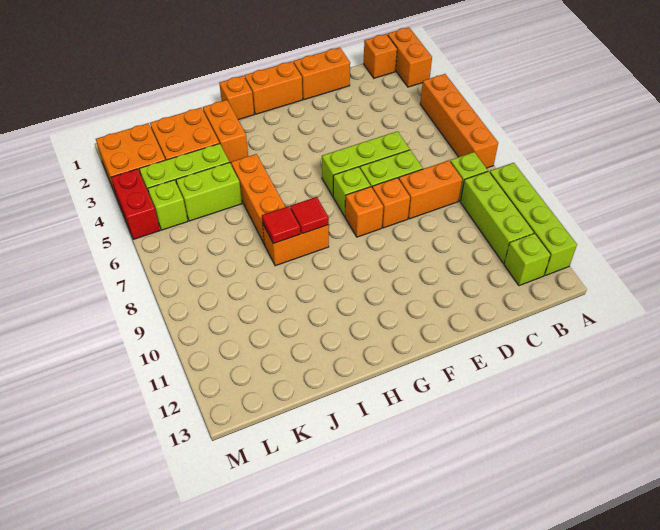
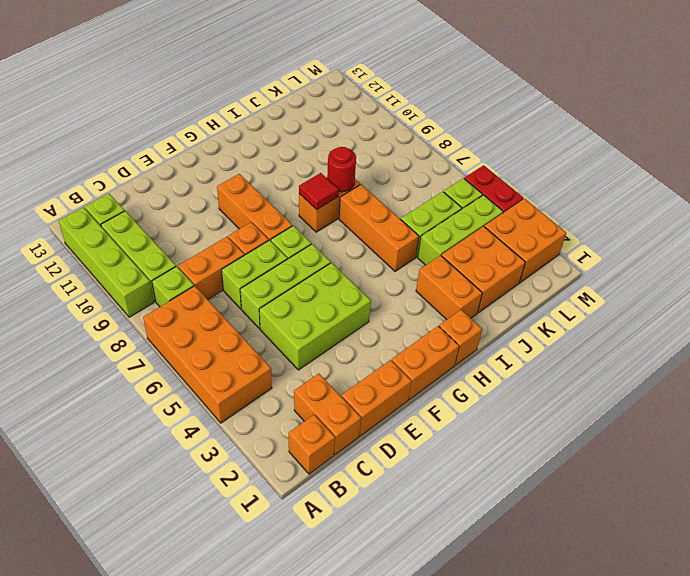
orange brick A1:A2 level 1 -> orange brick C1:C2 level 1
orange brick A4:A7 level 1 -> orange brick A4:B7 level 1
none -> lime brick D4:F5 level 1
orange brick F8 level 1 -> orange brick F8:F10 level 1
red tile I8 level 2 -> red round brick I8 level 2

